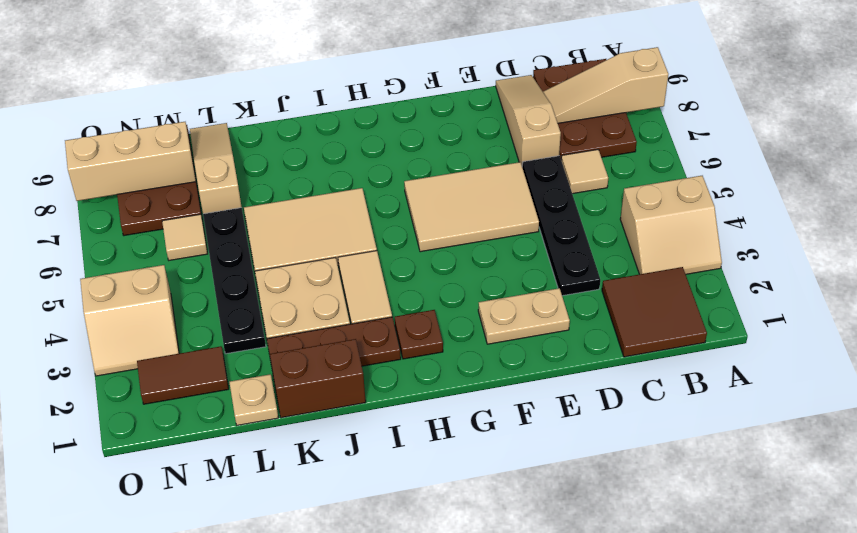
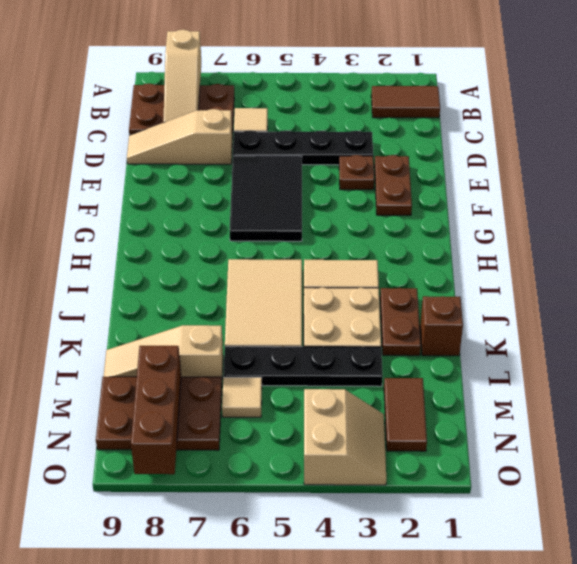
tan slope A3:B4 level 1 top 4 -> none
brown tile B1:C2 level 1 -> brown tile B1:B2 level 1
tan plate E2:F2 level 1 -> brown plate E2:F2 level 1
tan tile E5:G6 level 1 -> black tile E5:G6 level 1
brown plate H2 level 1 -> brown plate E3 level 1
brown plate I2:K2 level 1 -> brown plate J2:K2 level 1
brown brick J1:K1 level 1 -> brown brick K1 level 1
tan plate L1 level 1 -> none
tan brick M8:O8 level 2 -> brown brick M8:O8 level 2

